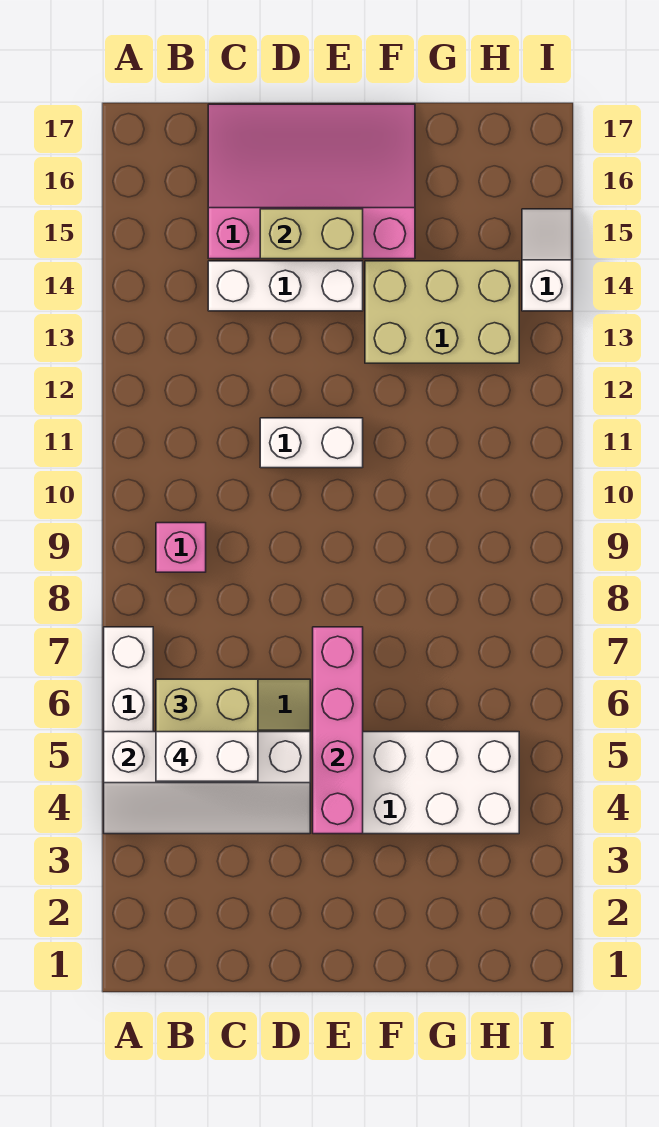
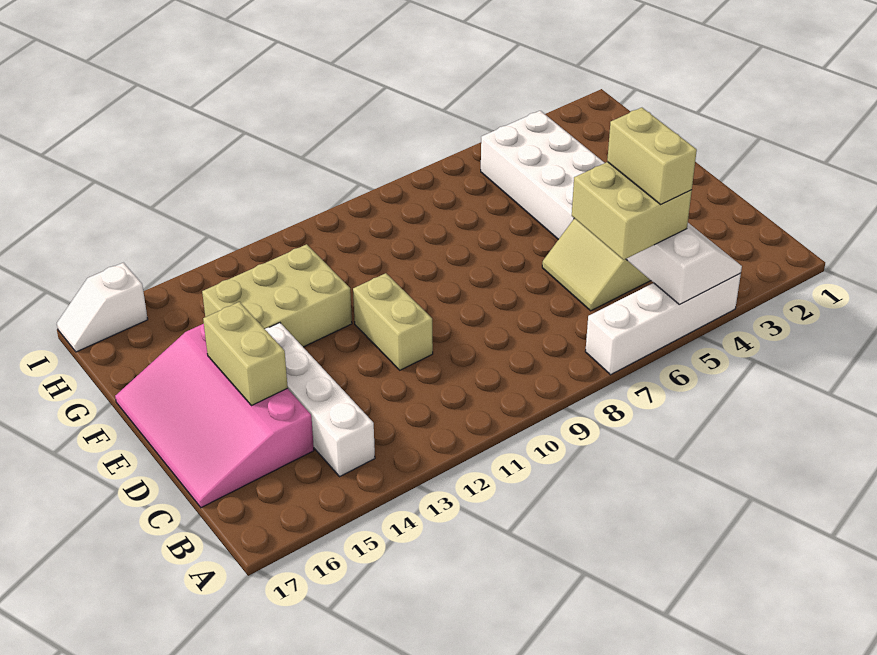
white brick B5:C5 level 4 -> tan brick B5:C5 level 4
pink brick B9 level 1 -> none
white brick C14:E14 level 1 -> white brick B14:E14 level 1
white brick D11:E11 level 1 -> tan brick D11:E11 level 1
pink brick E4:E7 level 2 -> none
tan brick F13:H14 level 1 -> tan brick F12:G14 level 1
white slope I14:I15 level 1 top 14 -> white slope I16:I17 level 1 top 16

